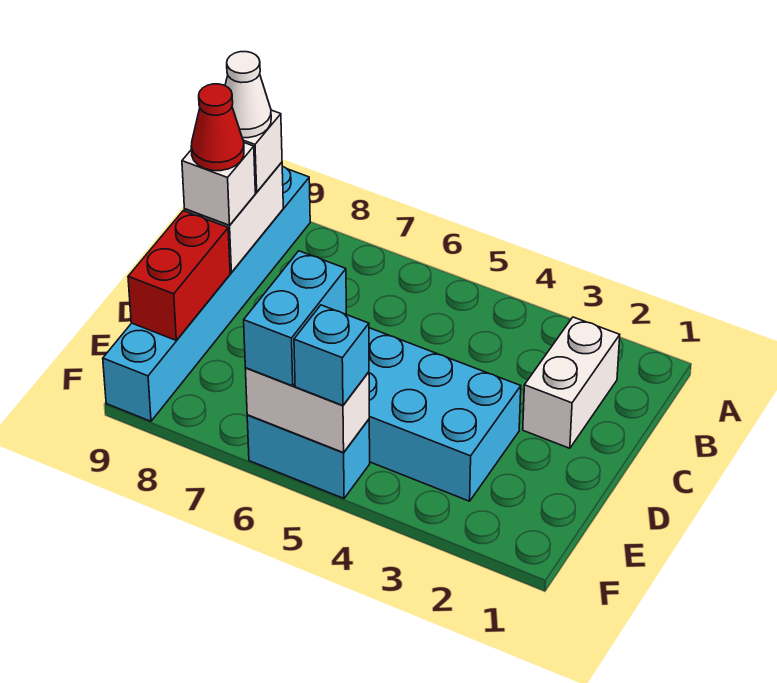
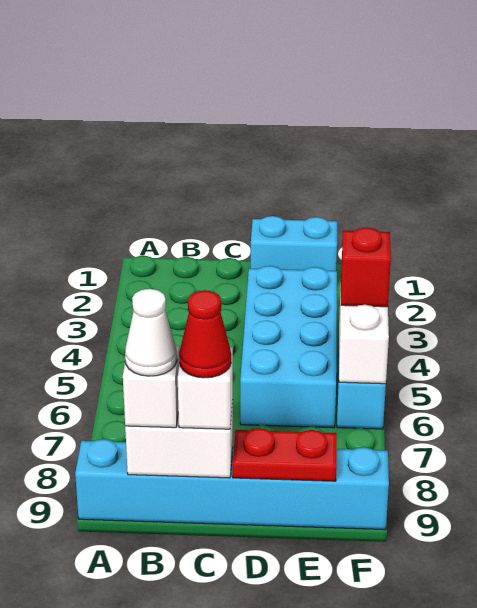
white brick B2:C2 level 1 -> none
red brick D9:E9 level 2 -> red plate D9:E9 level 2
cyan brick E6:F6 level 3 -> cyan brick D1:E1 level 1
cyan brick F5 level 3 -> red brick F5 level 3

